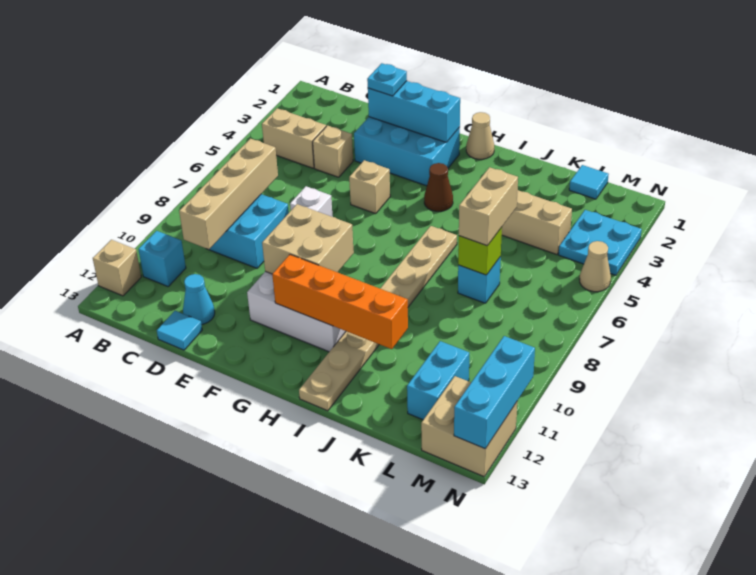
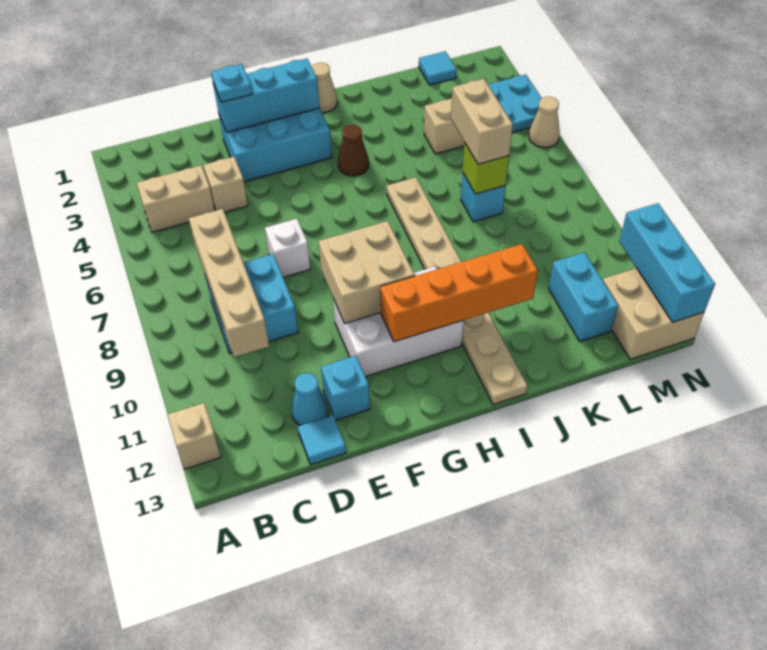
cyan brick B11 level 1 -> cyan brick E12 level 1
tan brick F5 level 1 -> none

